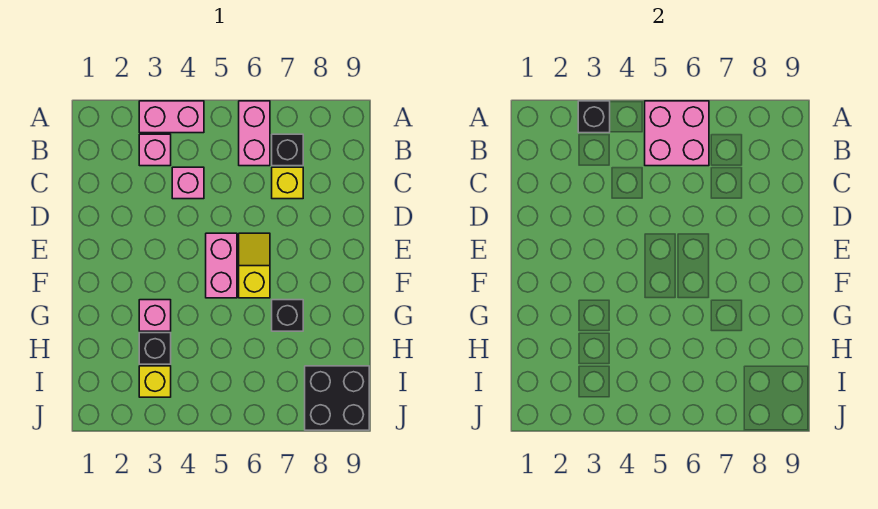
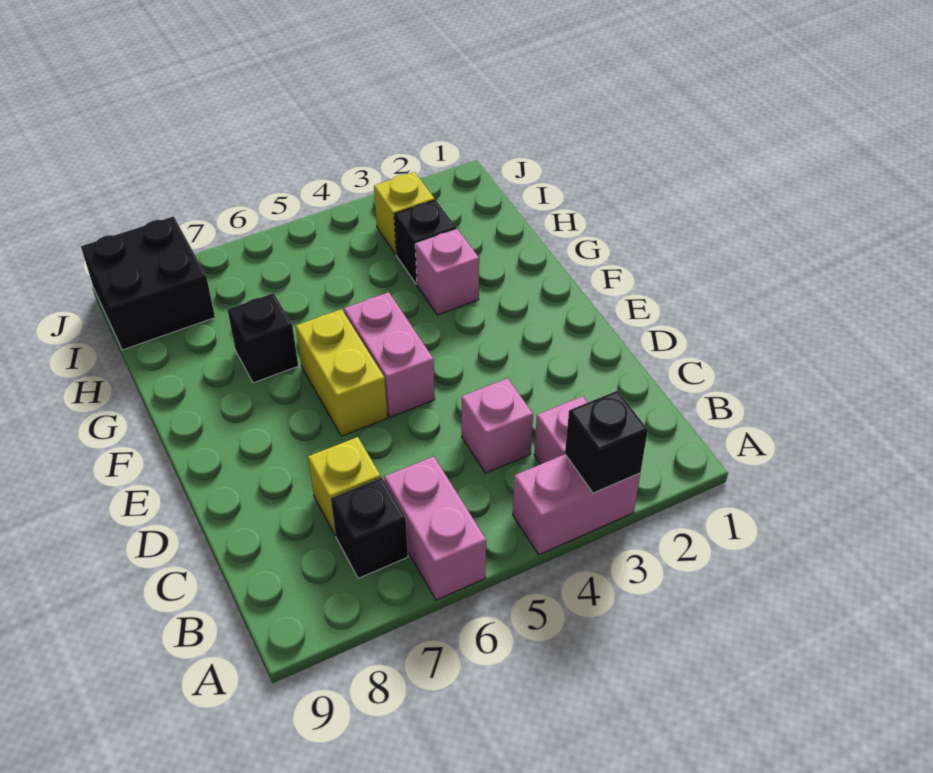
pink brick A5:B6 level 2 -> none
yellow slope E6:F6 level 1 top F -> yellow brick E6:F6 level 1

